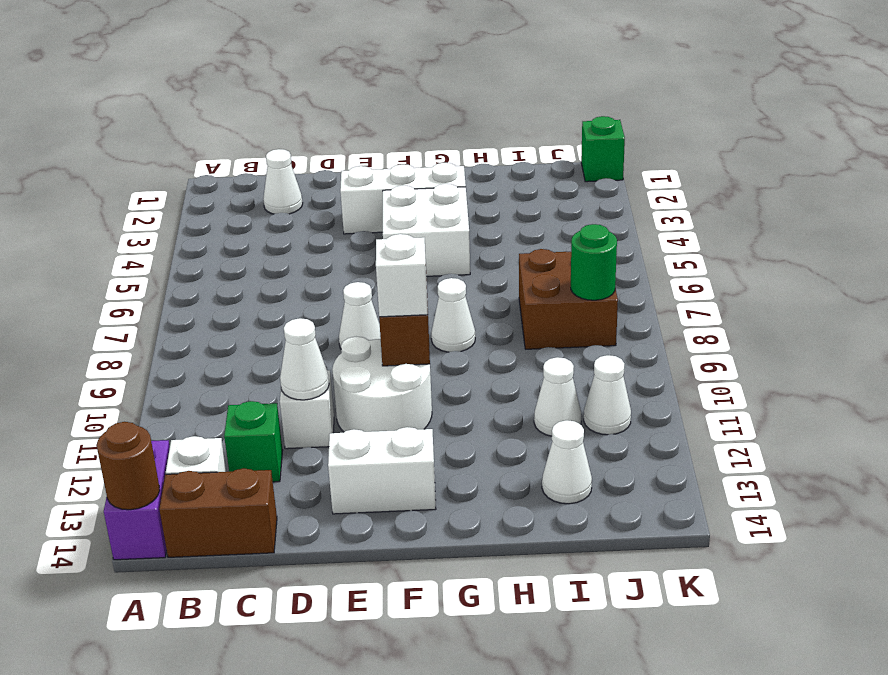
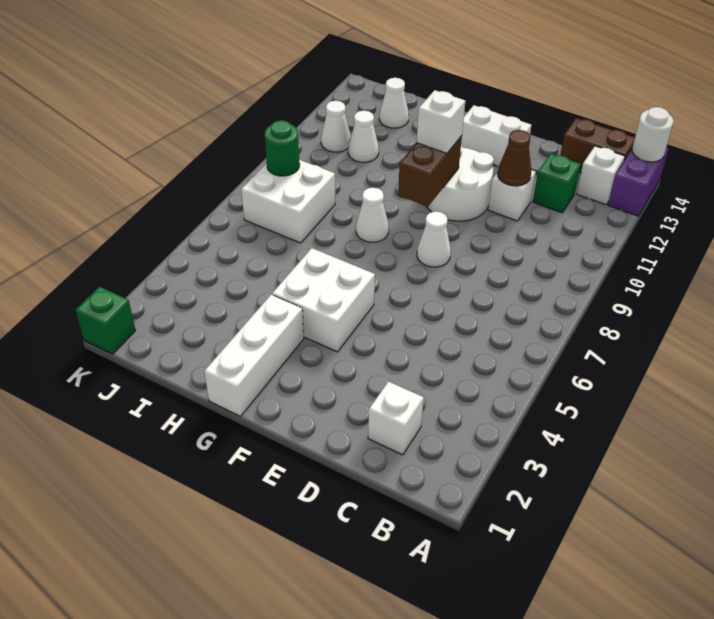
brown round brick A14 level 2 -> white round brick A14 level 2
white cone C2 level 1 -> white brick C2 level 1
white cone D11 level 2 -> brown cone D11 level 2
white brick E3:G3 level 1 -> white brick G1:G3 level 1
brown brick I7:J8 level 1 -> white brick I7:J8 level 1

